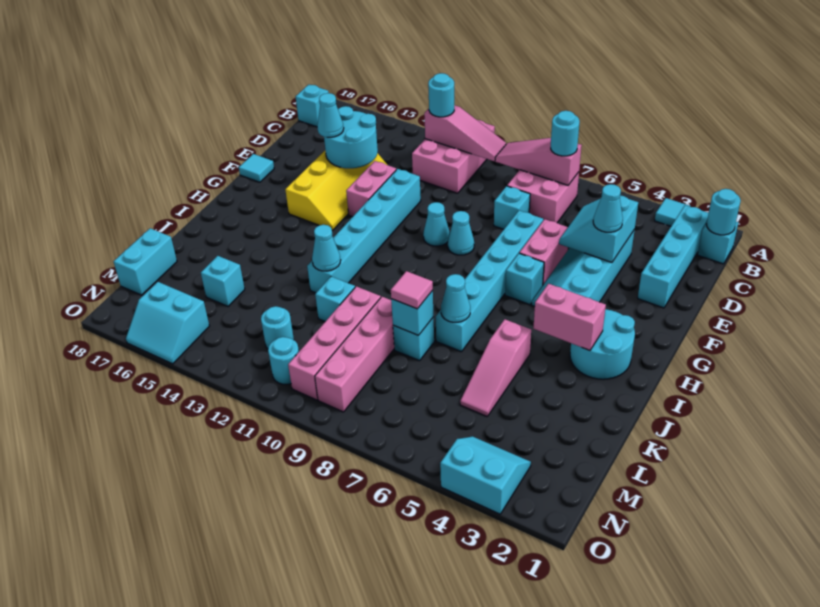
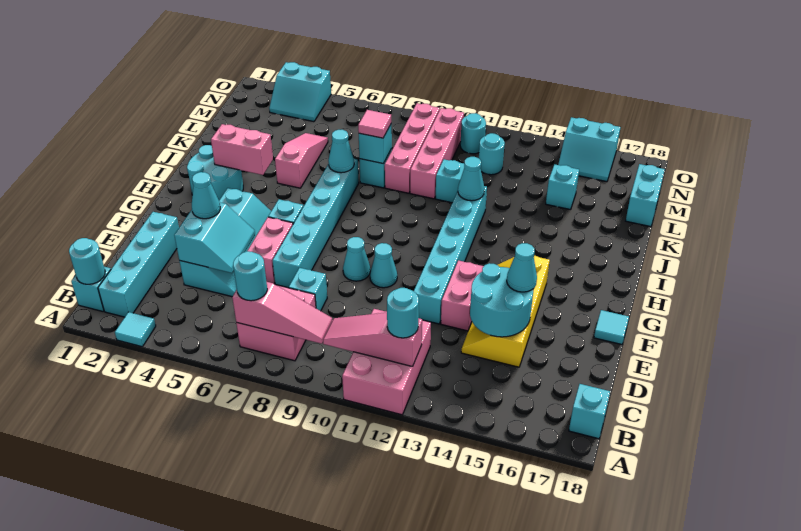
cyan slope N15:O16 level 1 top N -> cyan slope N15:O16 level 1 top O

